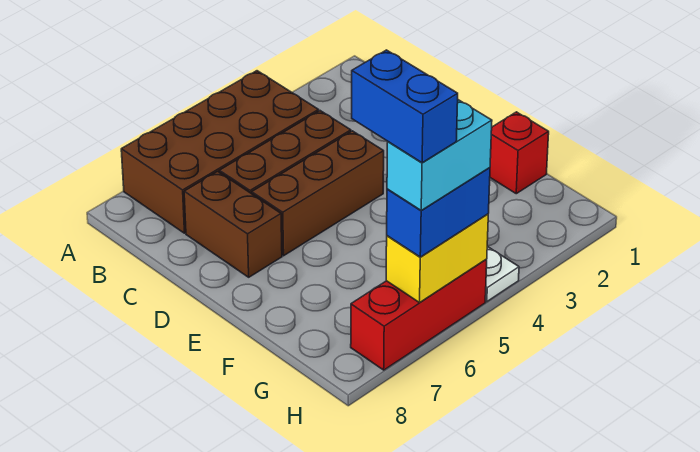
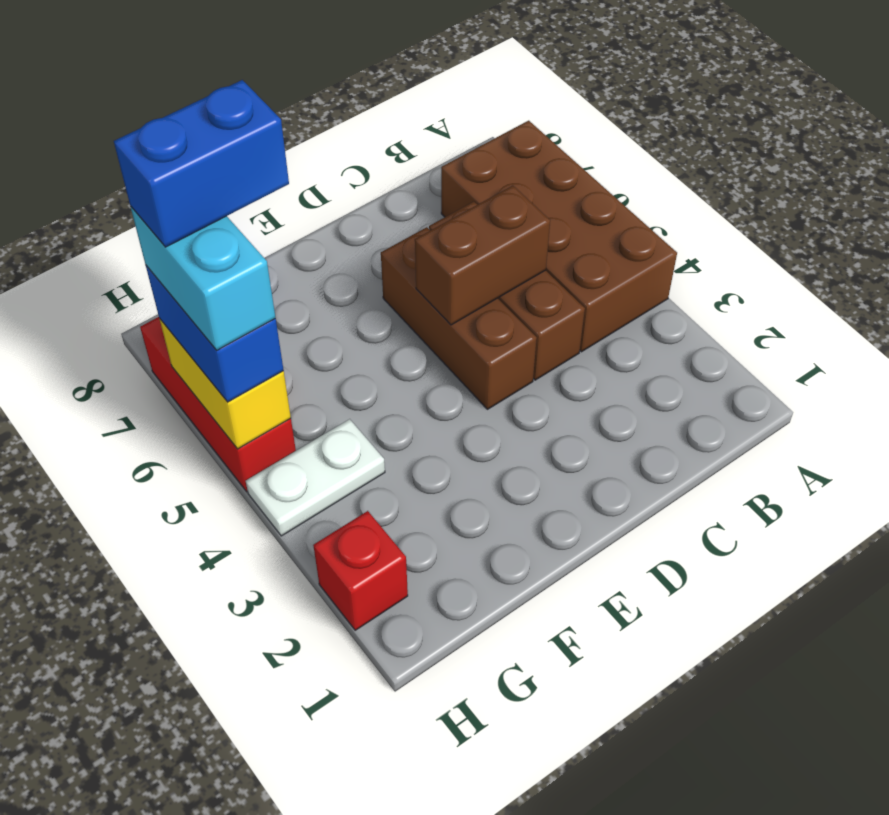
brown brick C7:D7 level 1 -> brown brick C5:D5 level 2
red brick F1 level 1 -> red brick H2 level 1

